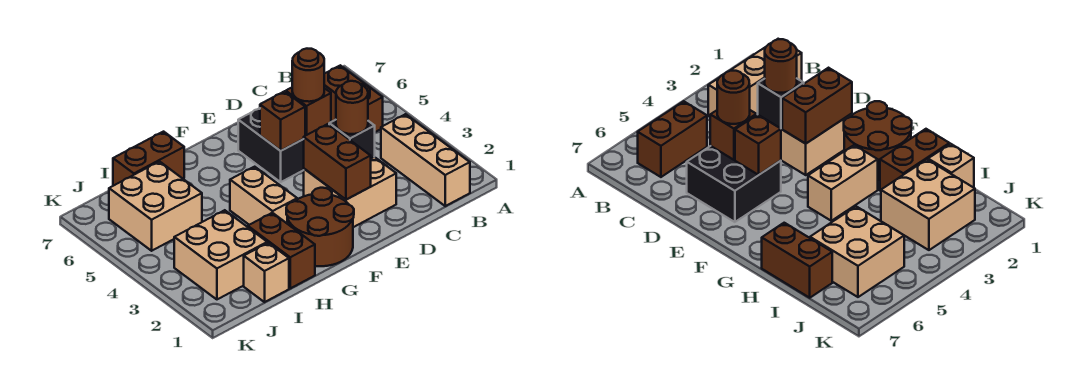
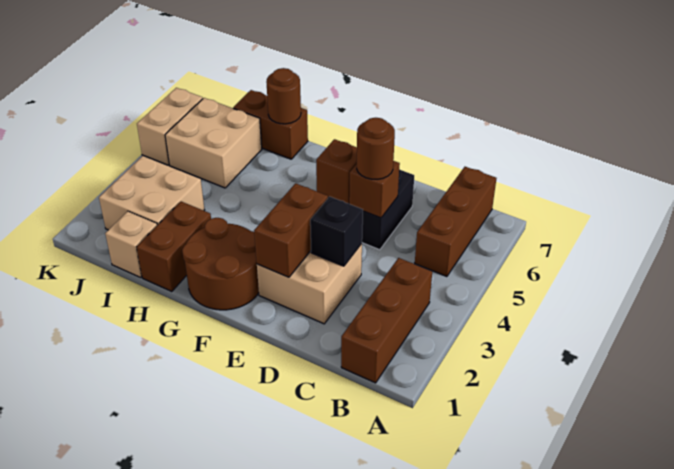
tan brick B1:B3 level 1 -> brown brick B1:B3 level 1
brown brick B5:B6 level 1 -> brown brick B5:B7 level 1
brown round brick D3 level 3 -> brown round brick H7 level 2
tan brick G3:G4 level 1 -> tan brick K5:K6 level 1

